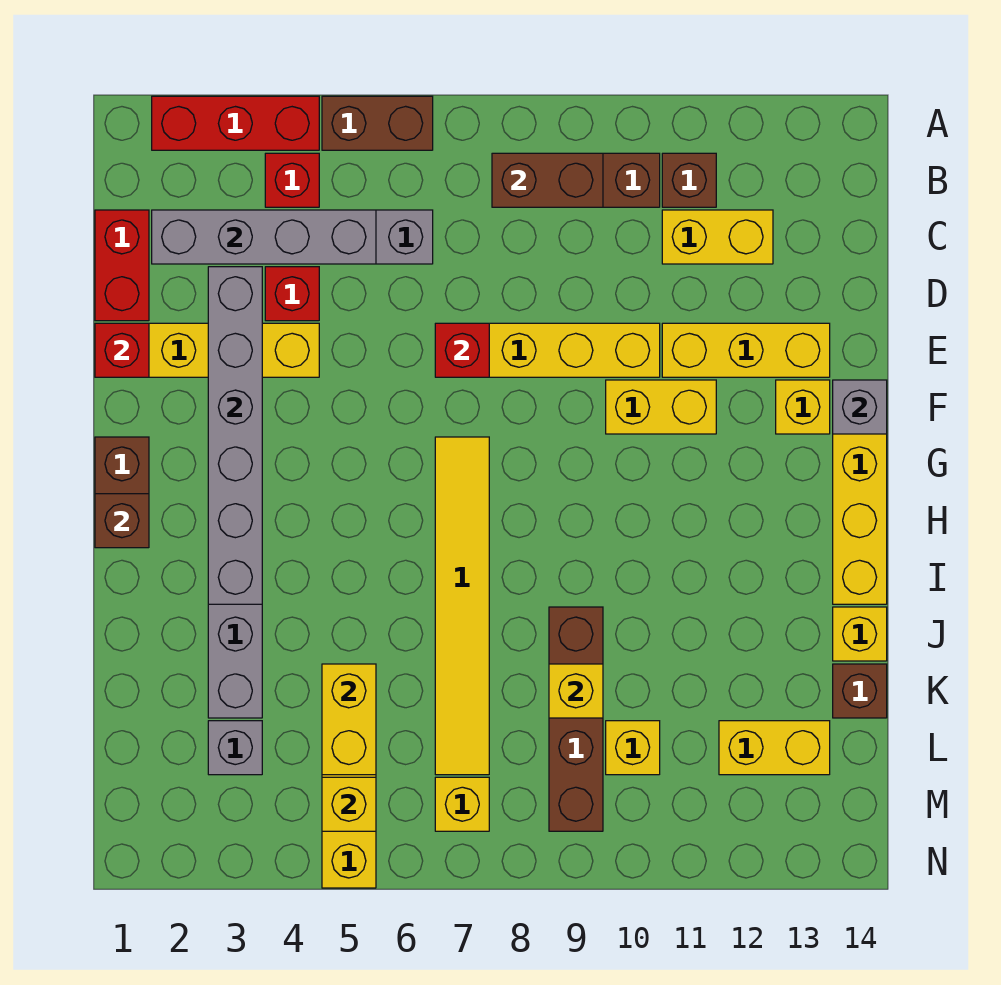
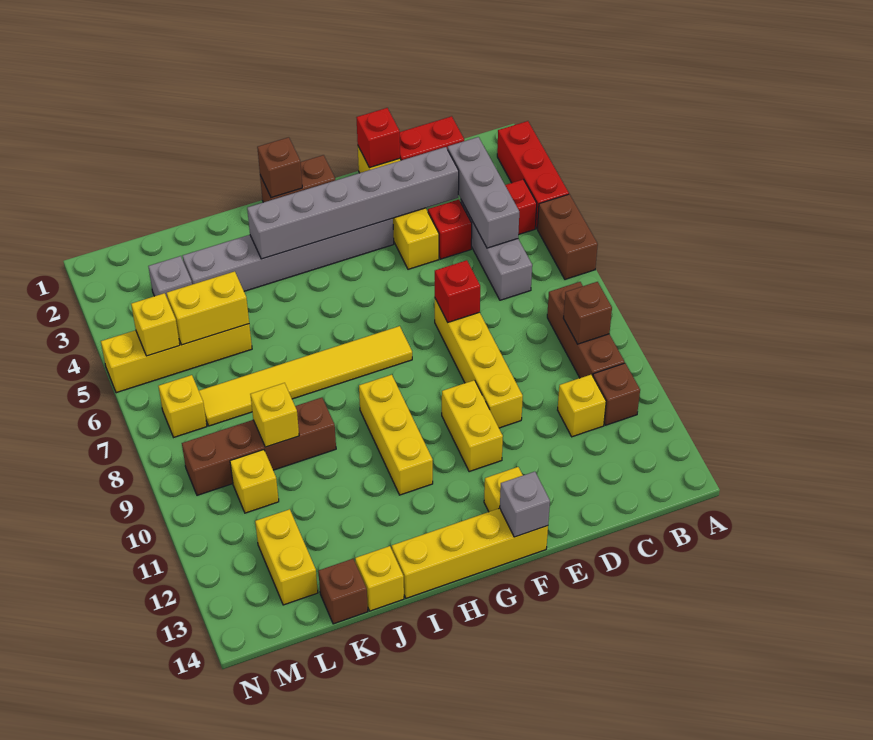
brown brick B8:B9 level 2 -> brown brick B9 level 2
grey brick C2:C5 level 2 -> grey brick C3:C5 level 2
yellow brick C11:C12 level 1 -> yellow brick C11 level 1
yellow brick E11:E13 level 1 -> yellow brick H9:H11 level 1

